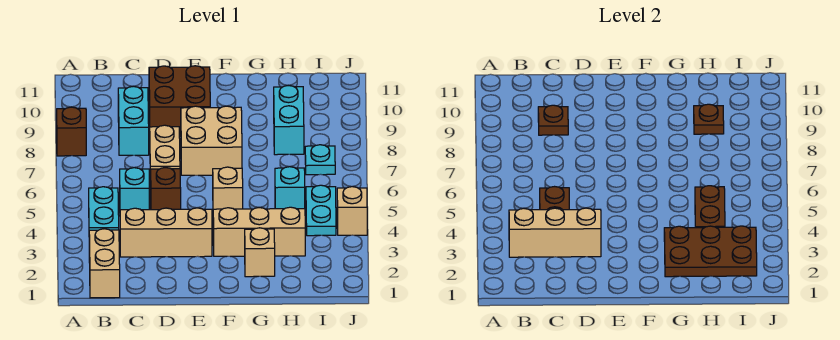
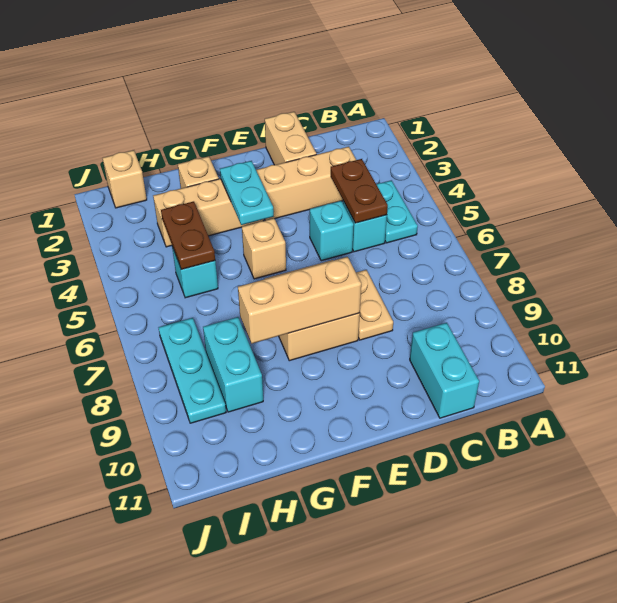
brown brick A8 level 1 -> none
tan brick B1:B2 level 1 -> tan brick D1:D2 level 1
tan brick B3:D3 level 2 -> tan brick E8:G8 level 2
cyan brick C8:C9 level 1 -> cyan brick C10:C11 level 1
brown plate C9 level 2 -> none
brown brick D5 level 1 -> cyan brick D5 level 1
brown brick D9:E10 level 1 -> none
brown plate G2:I3 level 2 -> none
brown plate H9 level 2 -> none
cyan plate I4:I5 level 1 -> cyan plate F3:F4 level 2
cyan plate I7 level 1 -> cyan plate I7:I9 level 1
tan brick J4 level 1 -> tan brick I1 level 1

